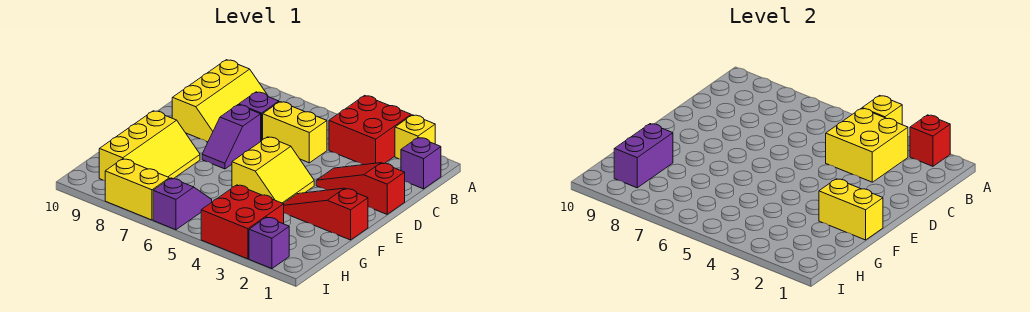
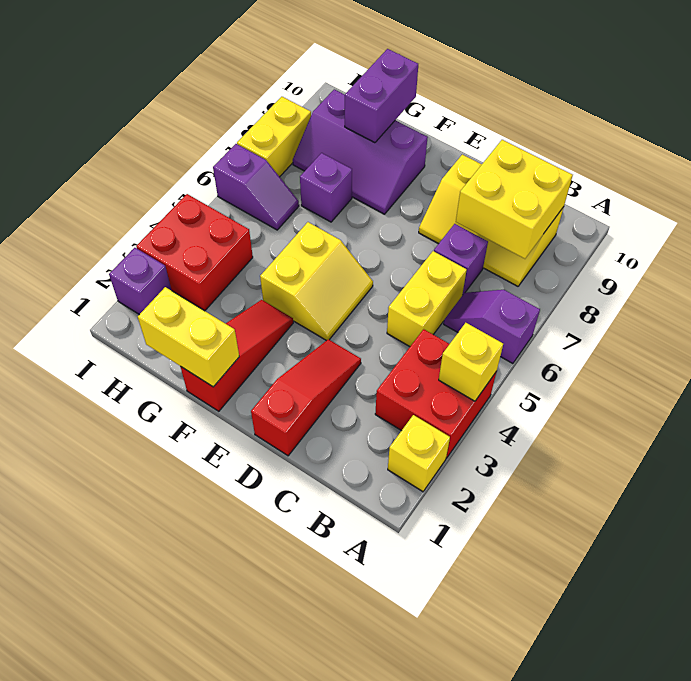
red brick A2 level 2 -> none
purple brick B1 level 1 -> purple brick G7 level 1
yellow brick B3:C4 level 2 -> yellow brick B8:C9 level 2
purple slope D7:E7 level 1 top D -> purple slope A6:B6 level 1 top A
yellow slope E4:F5 level 1 top 5 -> yellow slope E4:F5 level 1 top F
yellow brick F1:F2 level 2 -> yellow brick F1:G1 level 2
yellow slope F8:H9 level 1 top 9 -> purple slope F8:H9 level 1 top 9
purple brick G9:H9 level 2 -> purple brick G9:G10 level 2

